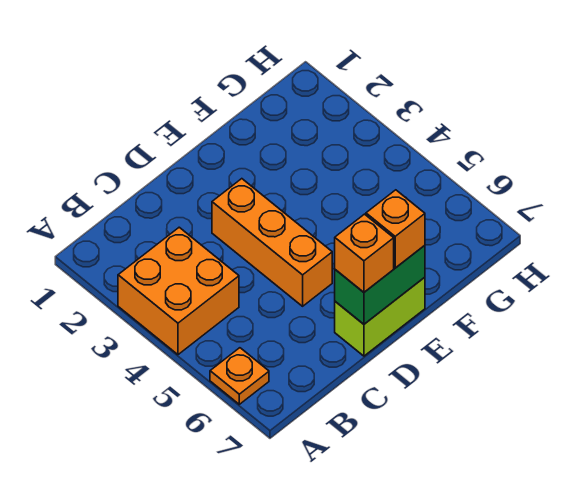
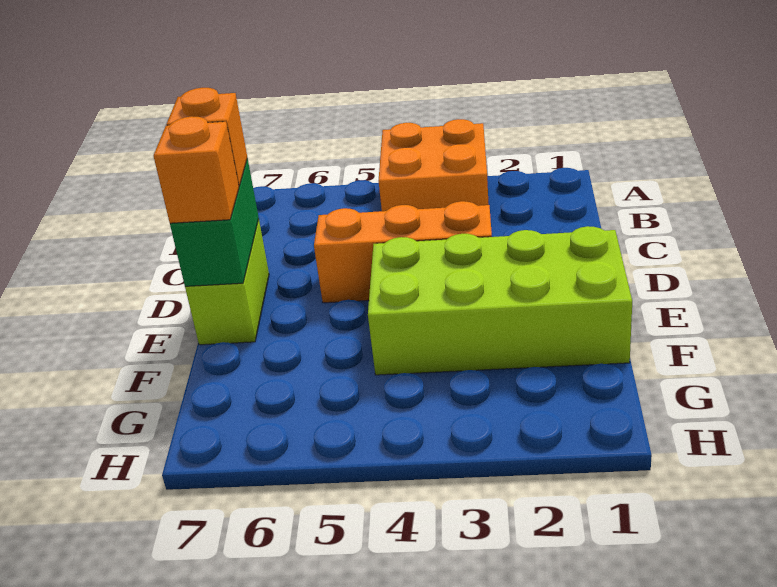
orange plate A6 level 1 -> none
none -> lime brick E1:F4 level 1

